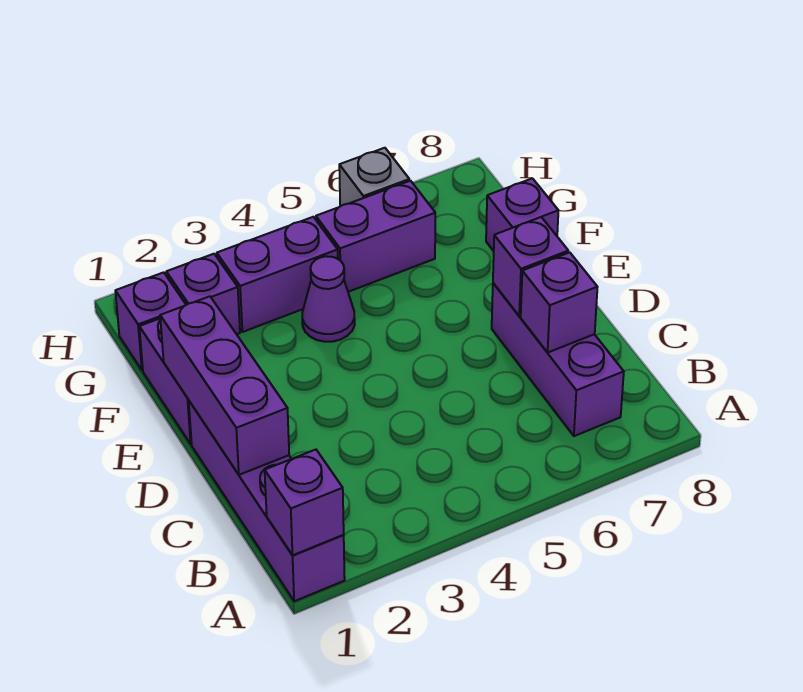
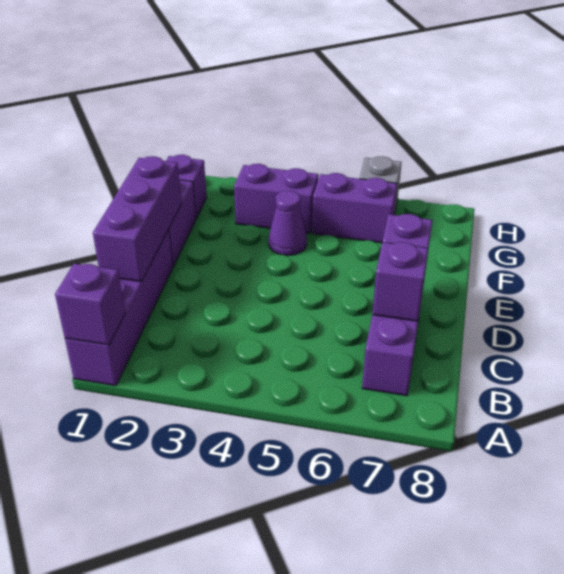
purple brick F8 level 1 -> none
purple brick G2 level 1 -> none

